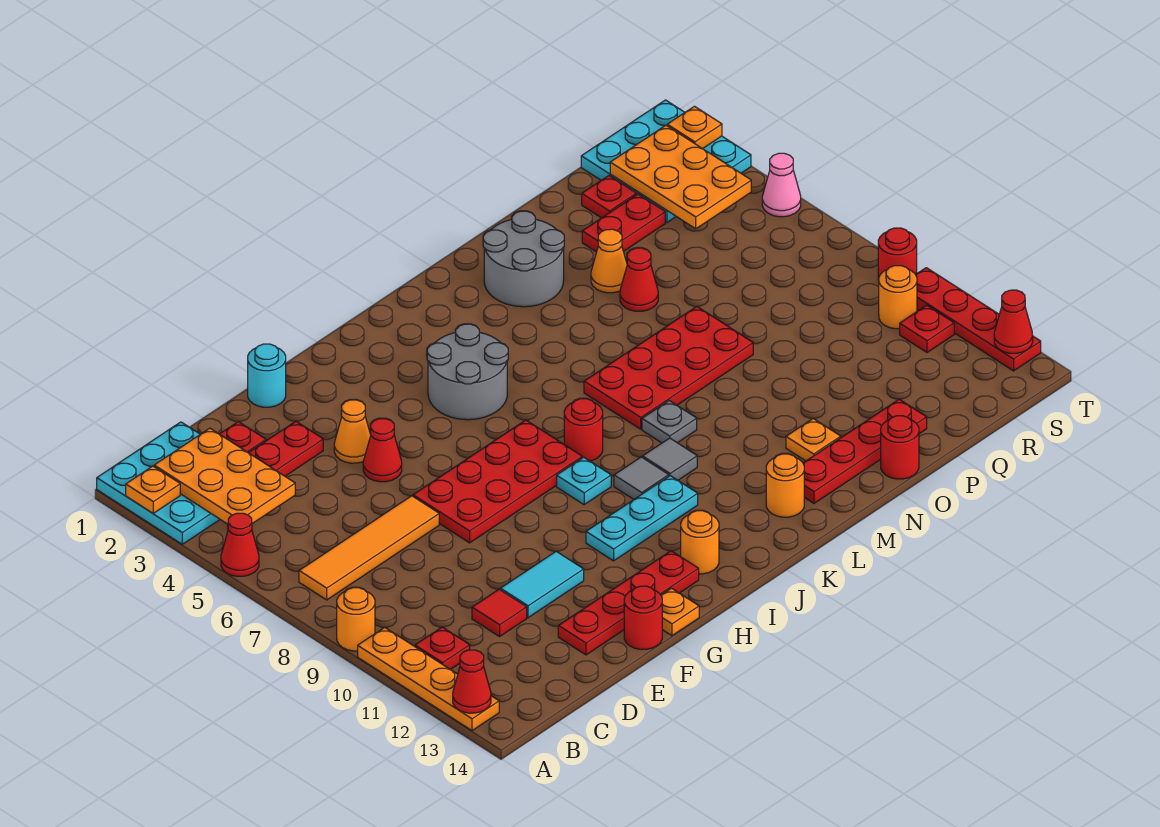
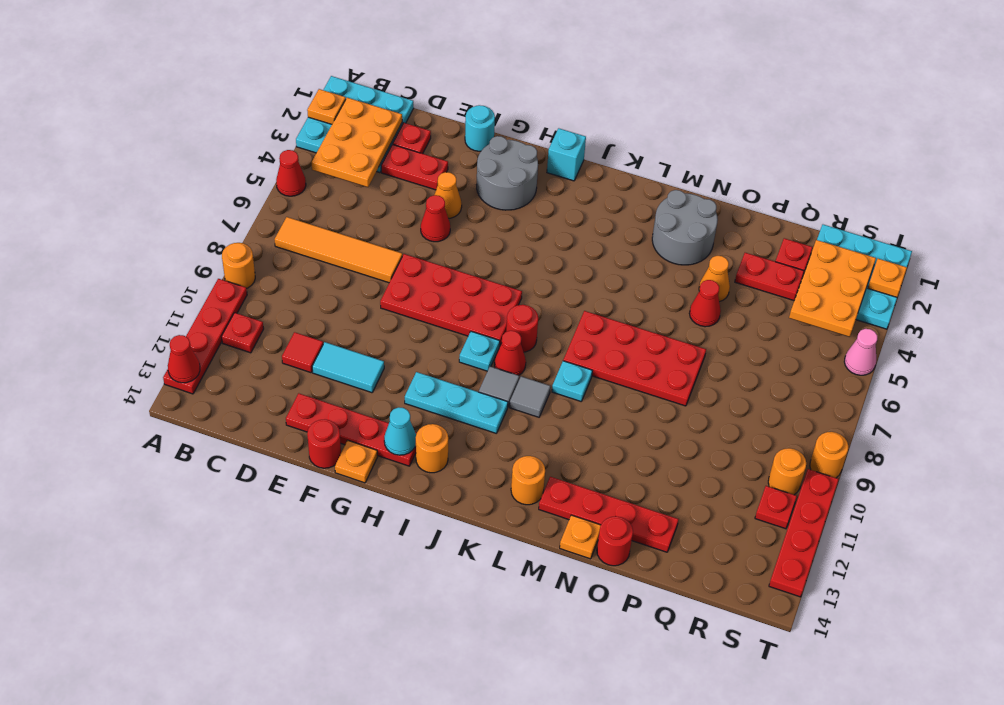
orange plate A10:A13 level 1 -> red plate A10:A13 level 1
none -> cyan cone H13 level 2
none -> cyan brick I1 level 1
grey round brick I4:J5 level 1 -> grey round brick G2:H3 level 1
grey plate L9 level 1 -> cyan plate L9 level 1
orange plate N12 level 1 -> orange plate N14 level 1
red round brick T9 level 1 -> orange round brick T9 level 1
red cone T13 level 2 -> red cone J9 level 1

